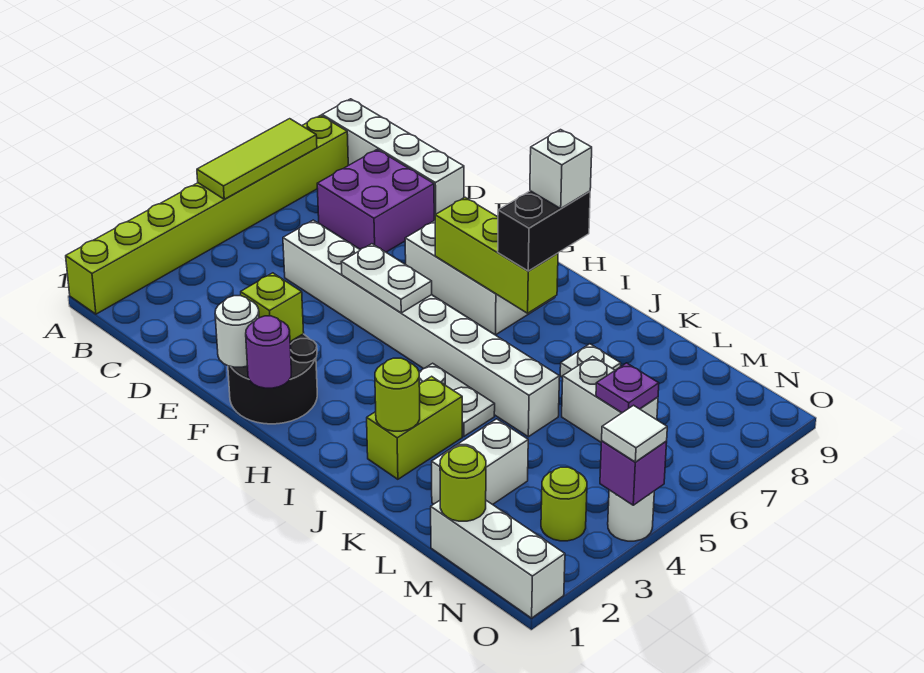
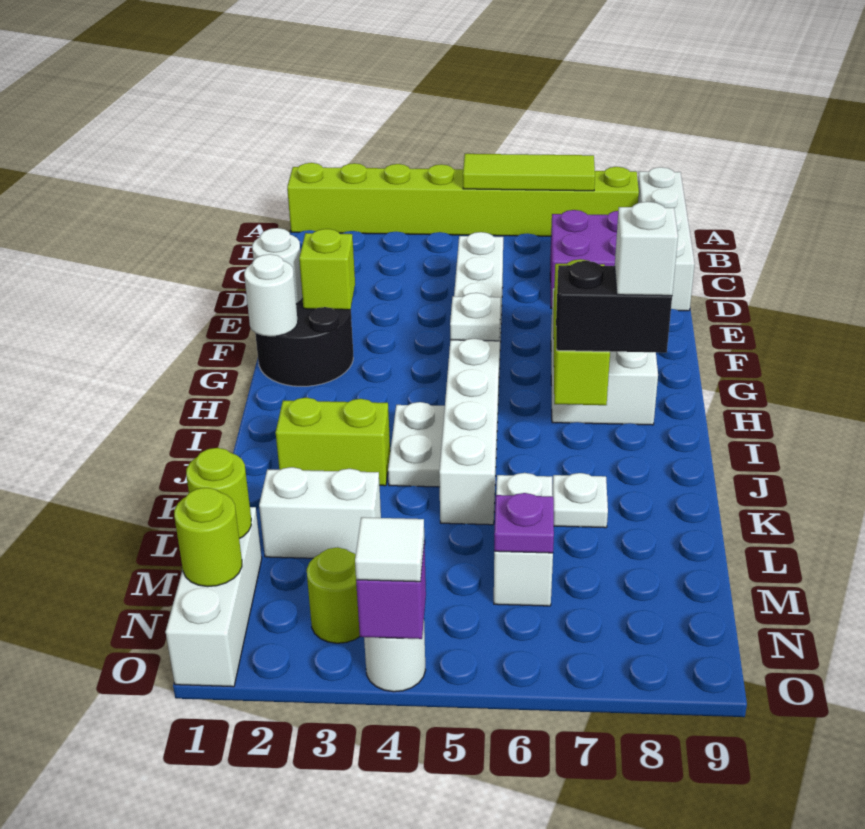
white plate F5:G5 level 2 -> white plate G5 level 2
purple round brick G1 level 2 -> white round brick G1 level 2
lime round brick J2 level 2 -> lime round brick N1 level 2

